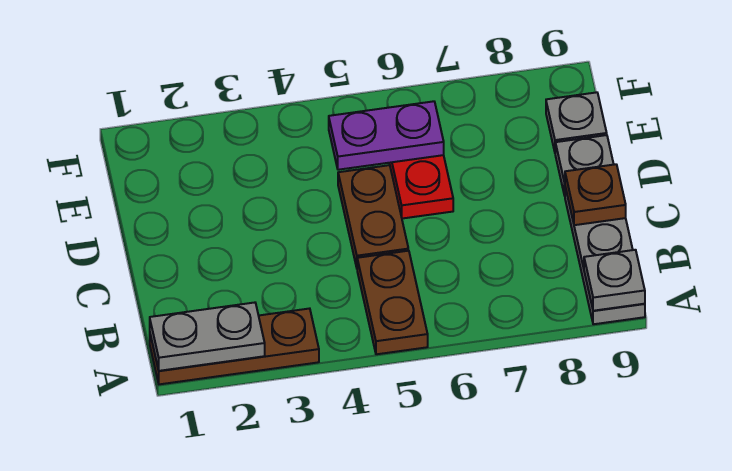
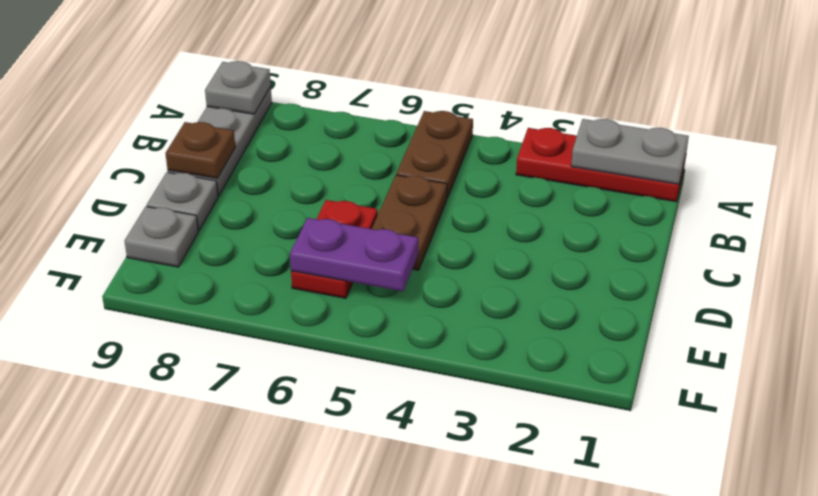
brown plate A1:A3 level 1 -> red plate A1:A3 level 1

